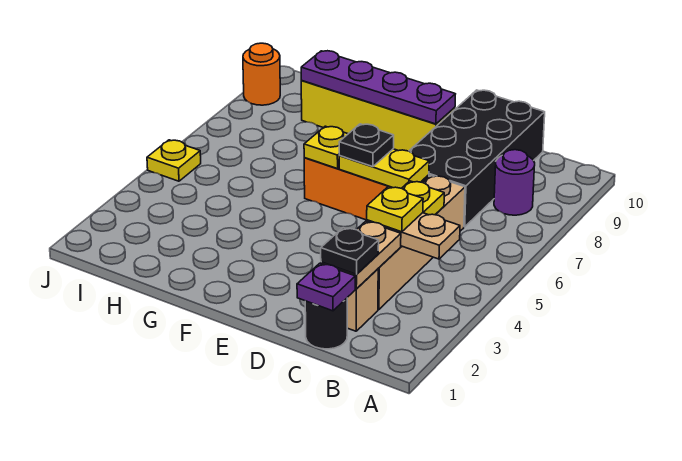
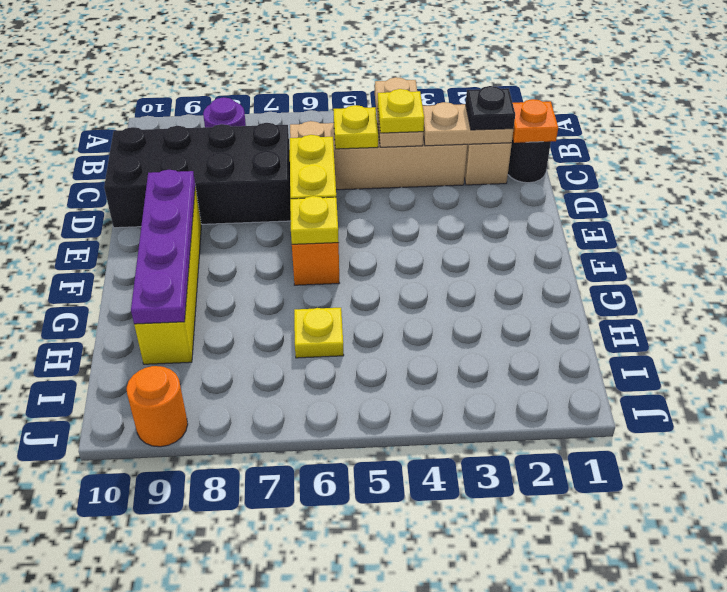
purple plate C1 level 2 -> orange plate C1 level 2
black plate E6 level 3 -> none
yellow plate J5 level 1 -> yellow plate H6 level 1

